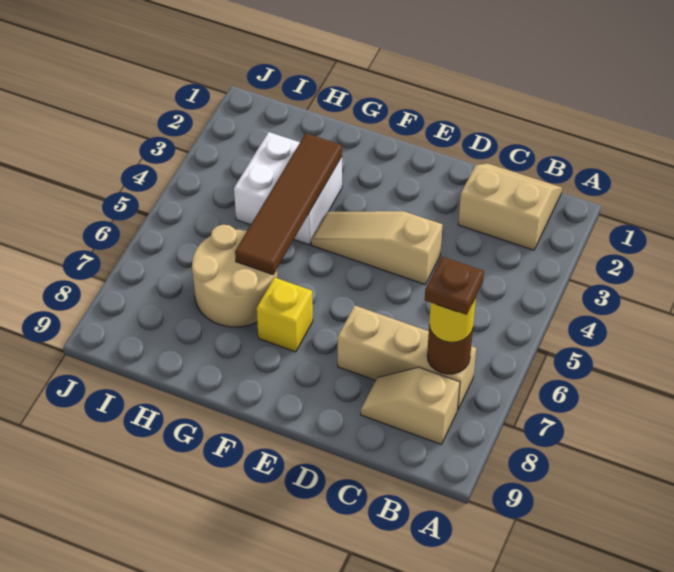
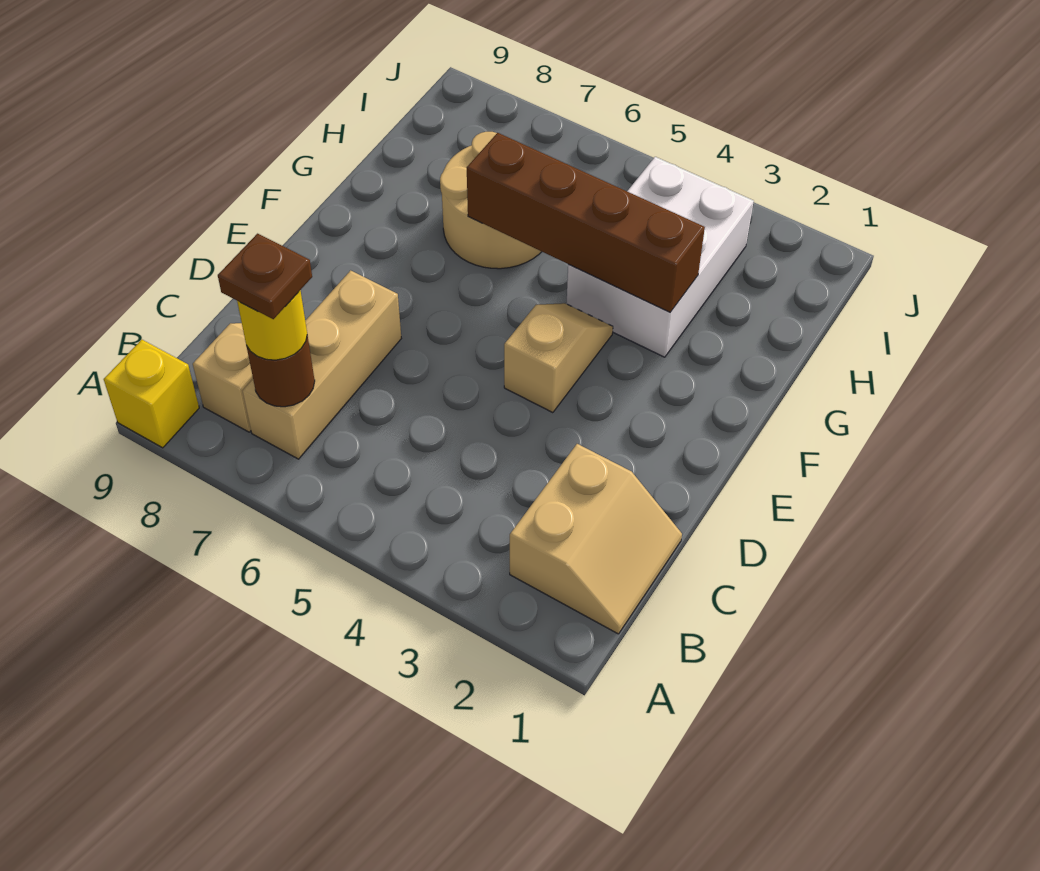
tan slope D4:F4 level 1 top D -> tan slope E4:F4 level 1 top E
yellow brick F7 level 1 -> yellow brick A9 level 1
white brick G3:H4 level 1 -> white brick G3:I4 level 1
brown tile G3:G6 level 2 -> brown brick G3:G6 level 2

